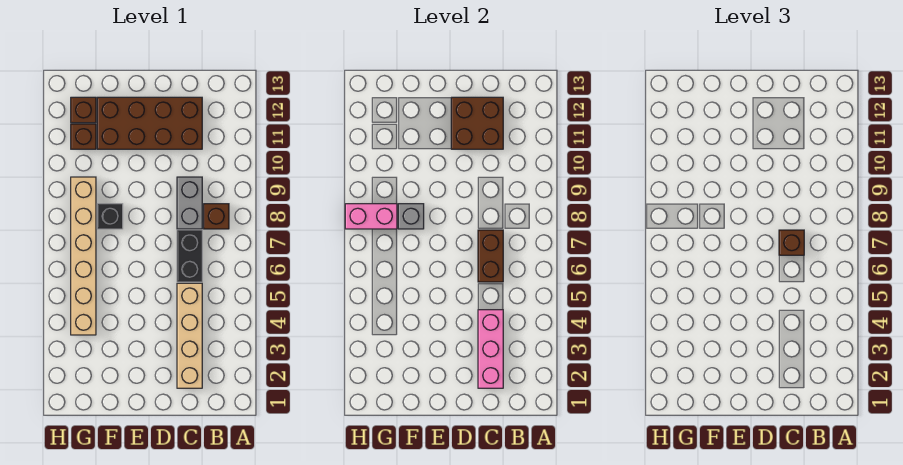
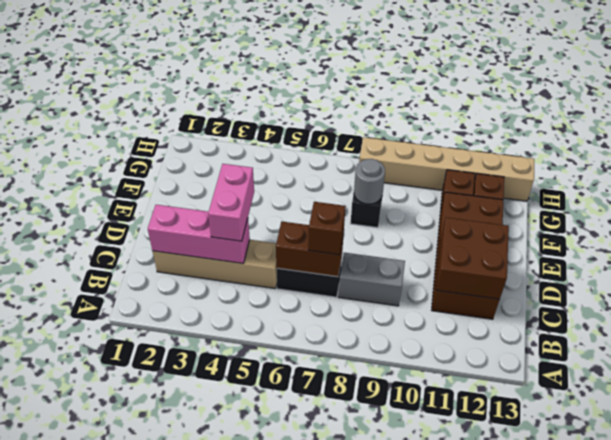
brown brick B8 level 1 -> none
grey brick F8 level 2 -> grey round brick F8 level 2
tan brick G4:G9 level 1 -> tan brick H8:H13 level 1
pink brick G8:H8 level 2 -> pink brick C4:D4 level 3

